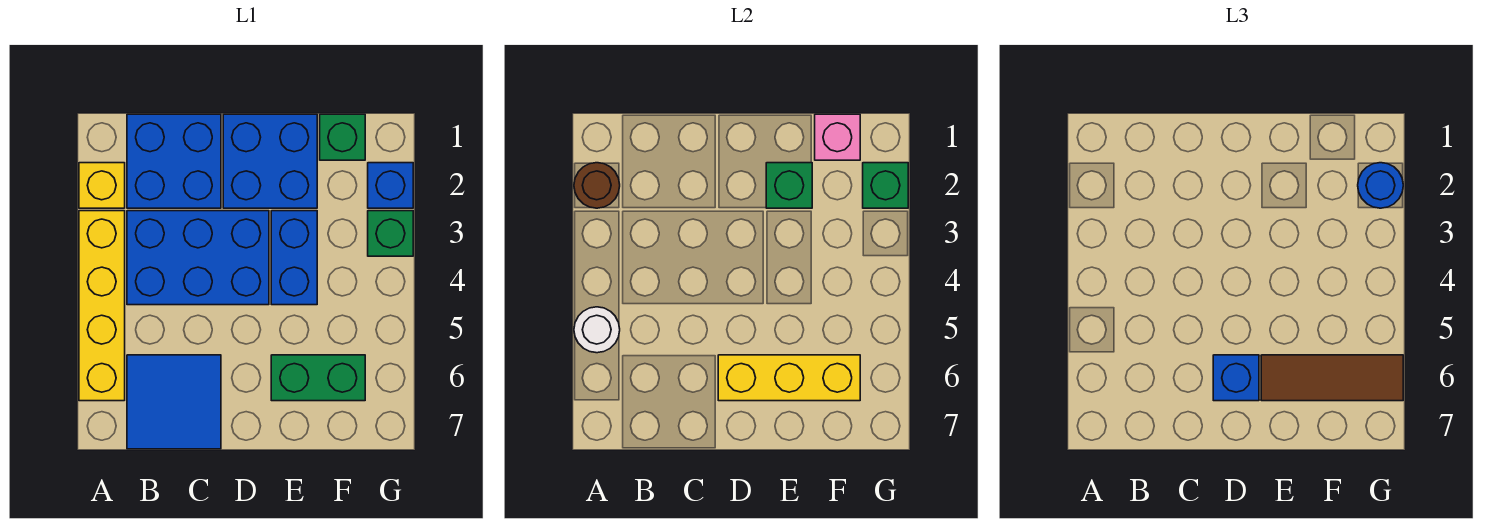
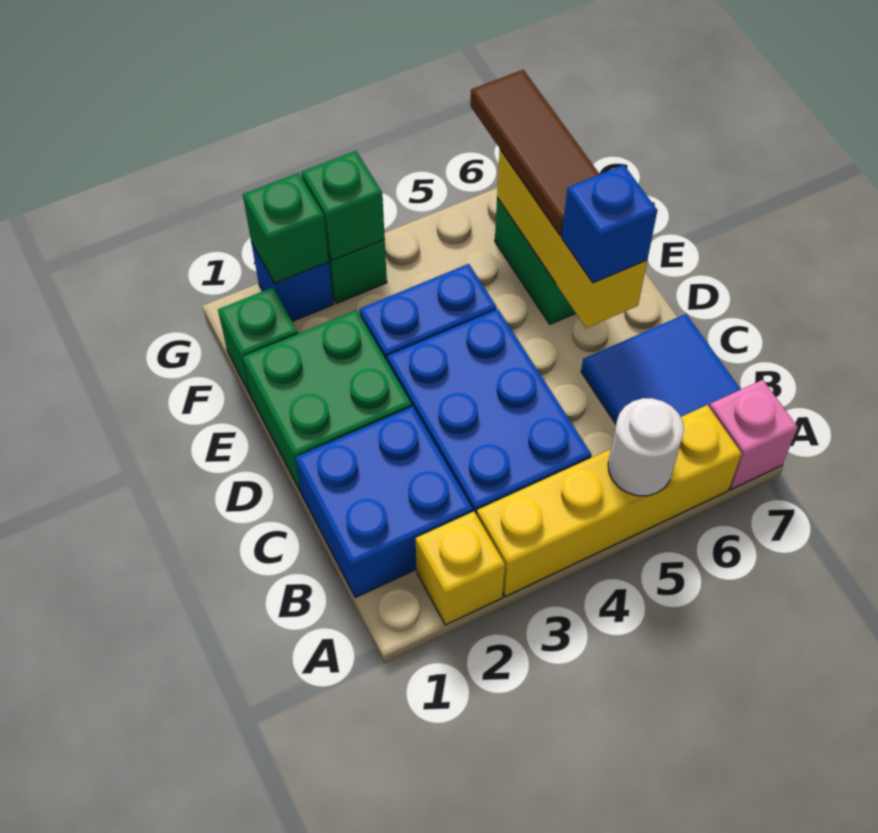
brown round brick A2 level 2 -> none
blue brick D1:E2 level 1 -> green brick D1:E2 level 1
green brick E2 level 2 -> green brick G3 level 2
pink brick F1 level 2 -> pink brick A7 level 1
blue round brick G2 level 3 -> none

